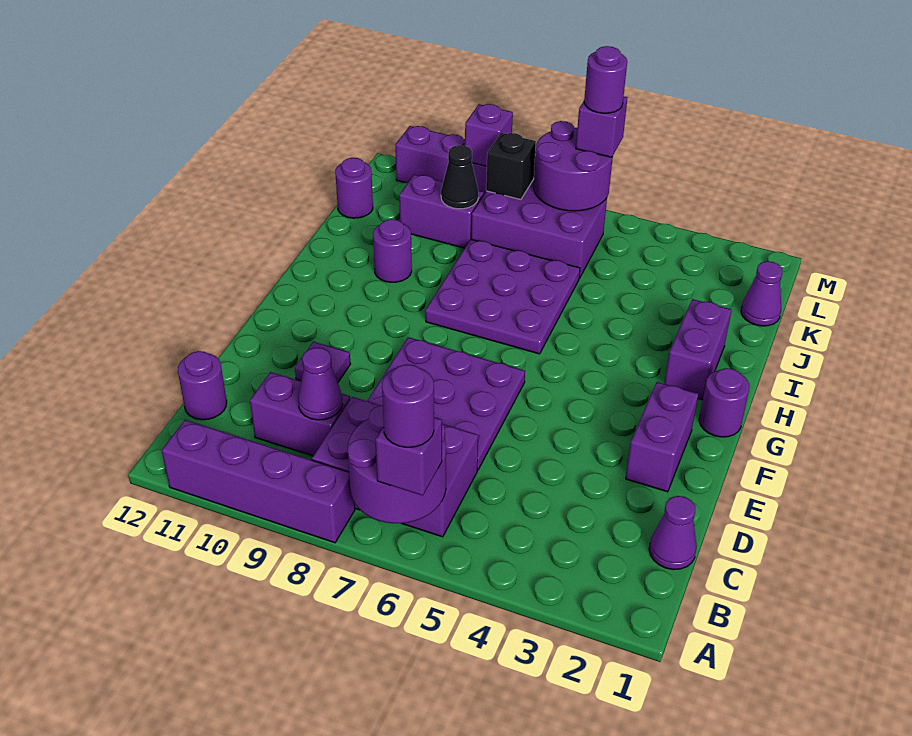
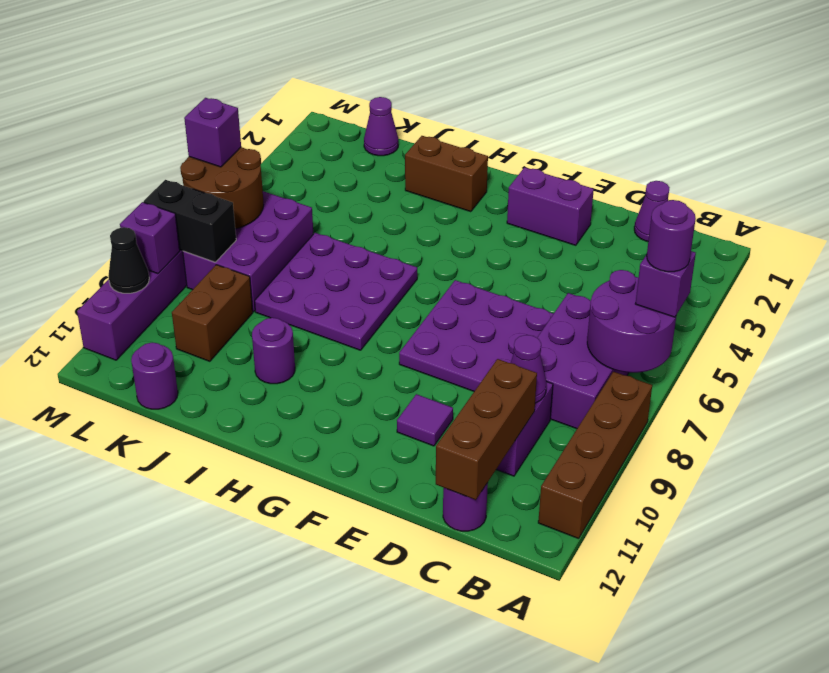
purple brick A8:A11 level 1 -> brown brick A8:A11 level 1
none -> brown brick C10:C12 level 2
purple round brick G1 level 1 -> none
purple brick H2:I2 level 1 -> brown brick H2:I2 level 1
purple brick K9:K10 level 1 -> brown brick K9:K10 level 1
black cone K9 level 2 -> black cone M10 level 2
purple round brick L6:M7 level 2 -> brown round brick L6:M7 level 2
black brick L8 level 2 -> black brick L8:M8 level 2
purple round brick M6 level 4 -> none

